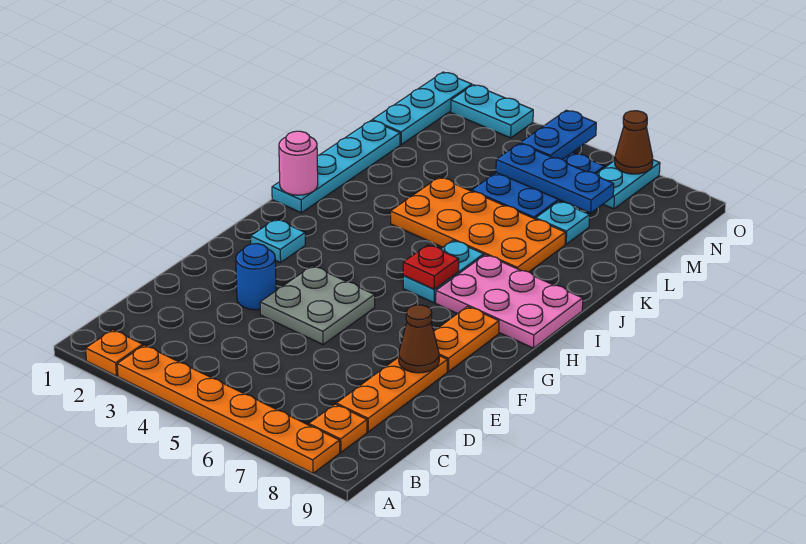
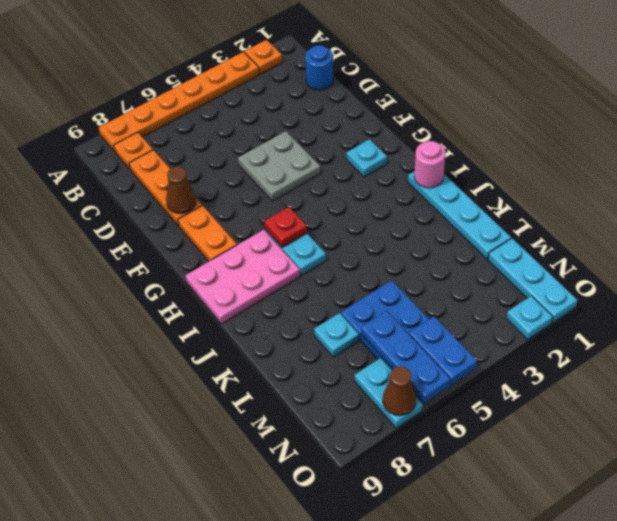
blue round brick E3 level 1 -> blue round brick C1 level 1
orange plate J4:K7 level 1 -> none
blue plate M5:M7 level 2 -> blue plate M6:O6 level 2
cyan plate O2:O3 level 1 -> cyan plate O2 level 1

